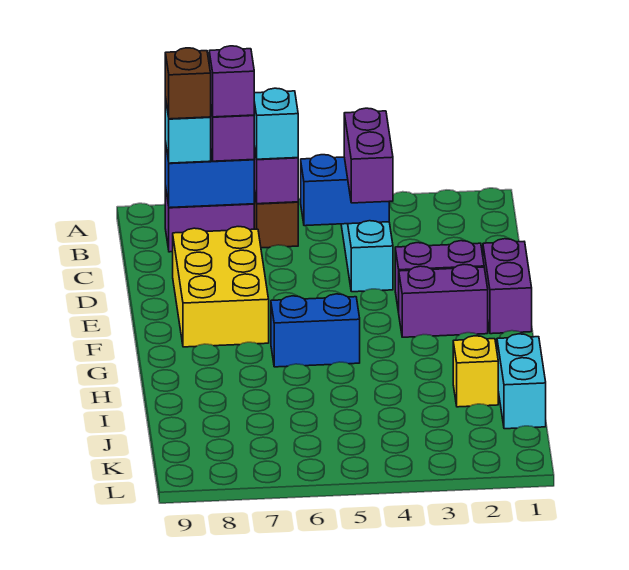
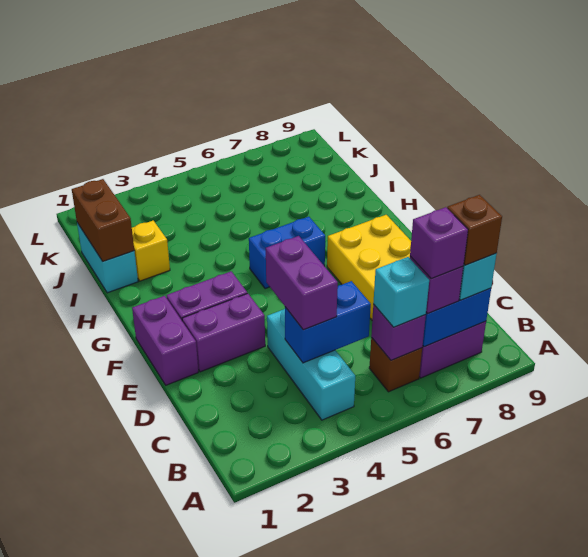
none -> brown brick I1:J1 level 2

